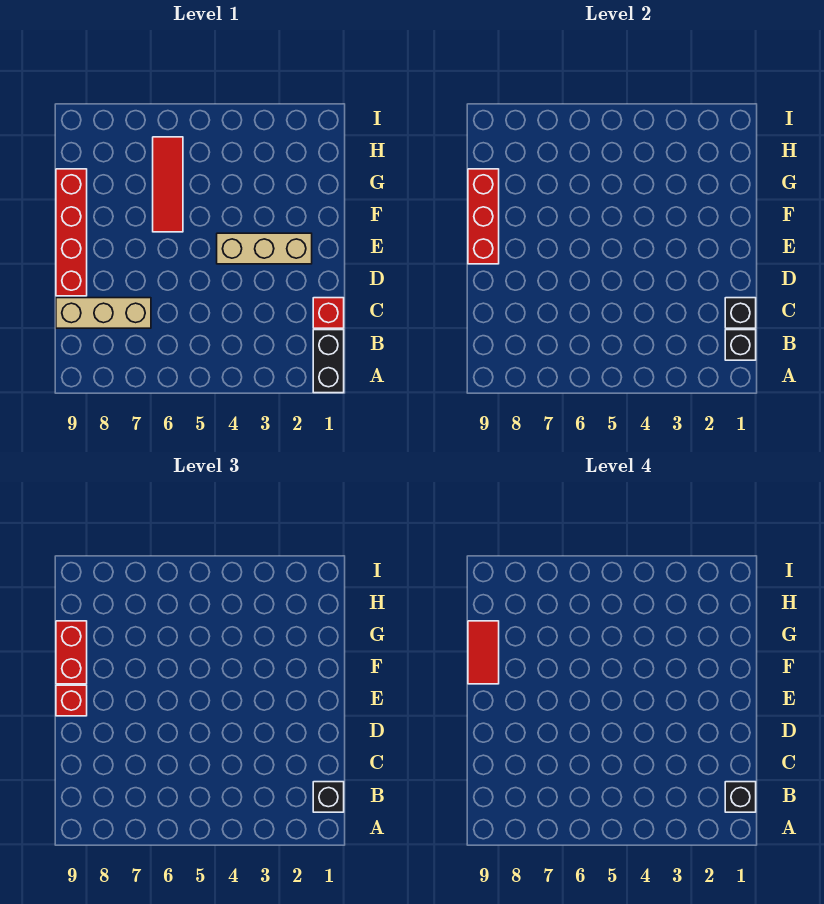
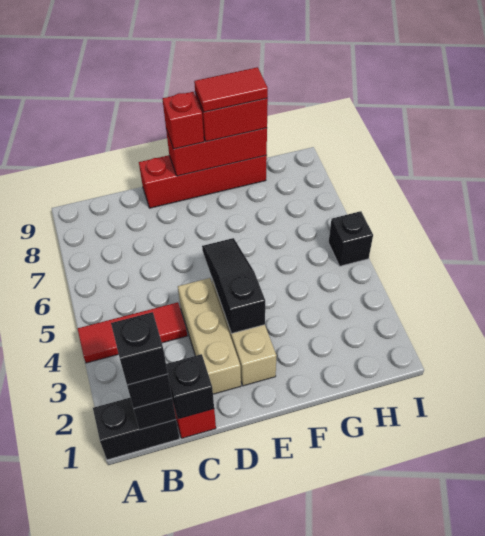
tan brick C7:C9 level 1 -> tan brick D2:D4 level 1
none -> black slope E3:E5 level 2 top 3
red tile F6:H6 level 1 -> red tile A4:C4 level 1
none -> black brick I5 level 1

